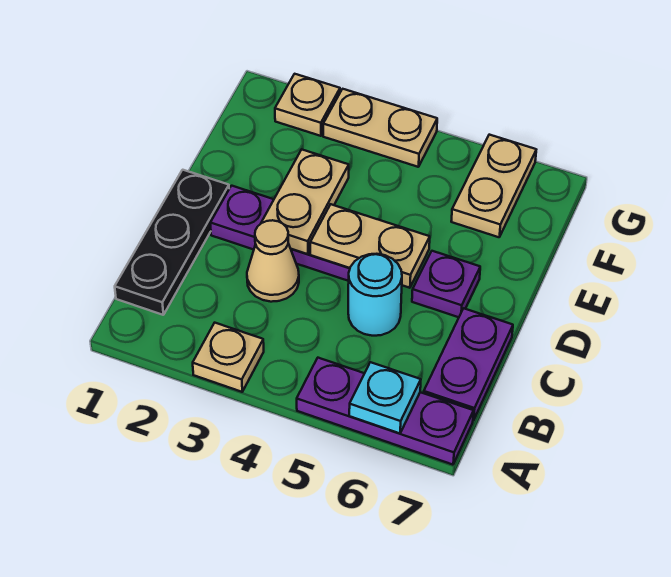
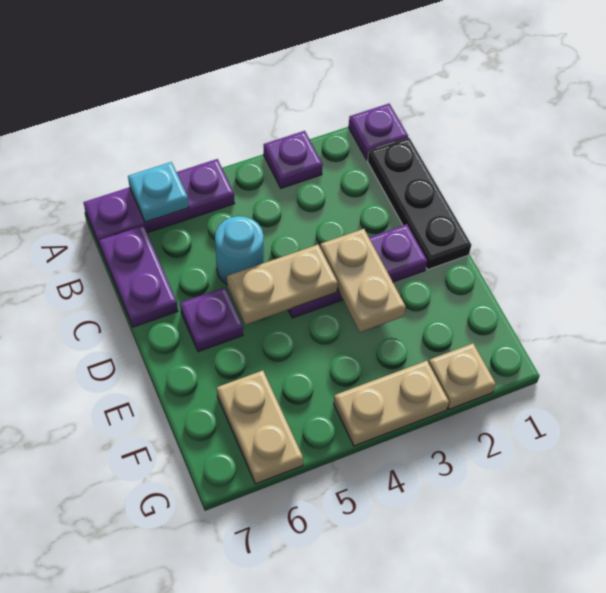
none -> purple plate A1 level 1
tan plate A3 level 1 -> purple plate A3 level 1
tan cone C3 level 1 -> none

